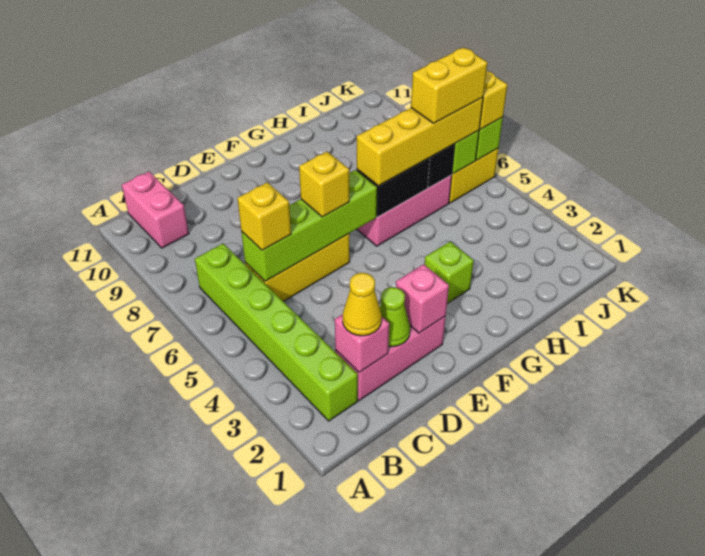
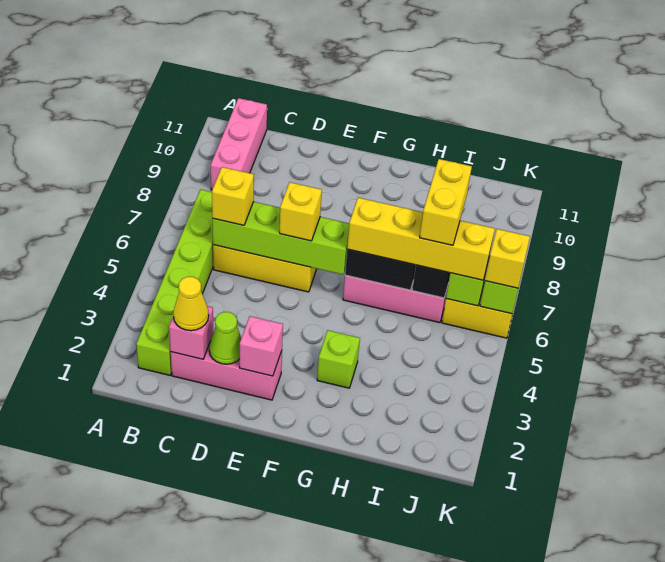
pink brick B10:B11 level 1 -> pink brick B9:B11 level 1
yellow brick I6:J6 level 4 -> yellow brick I6:I7 level 4

